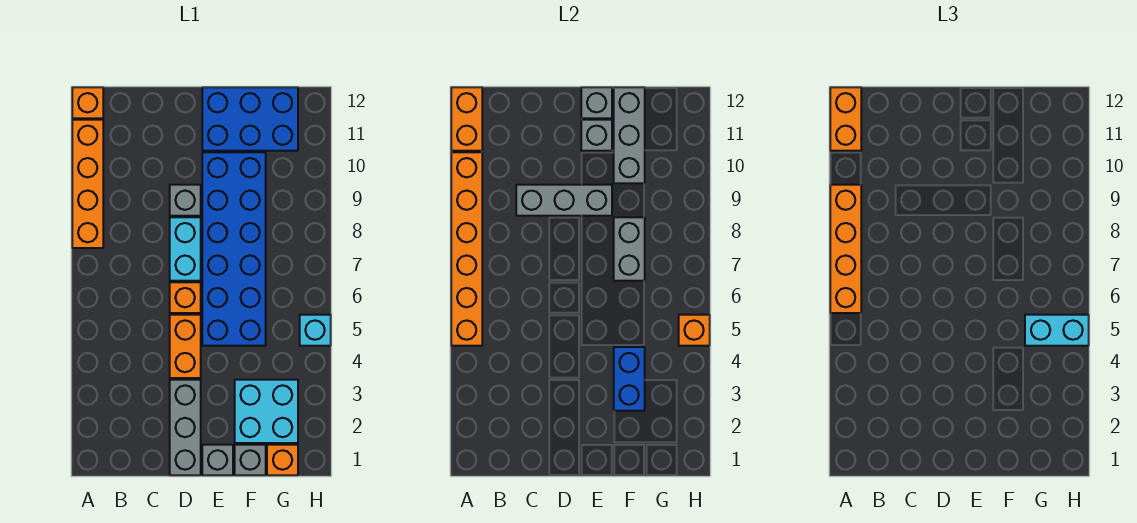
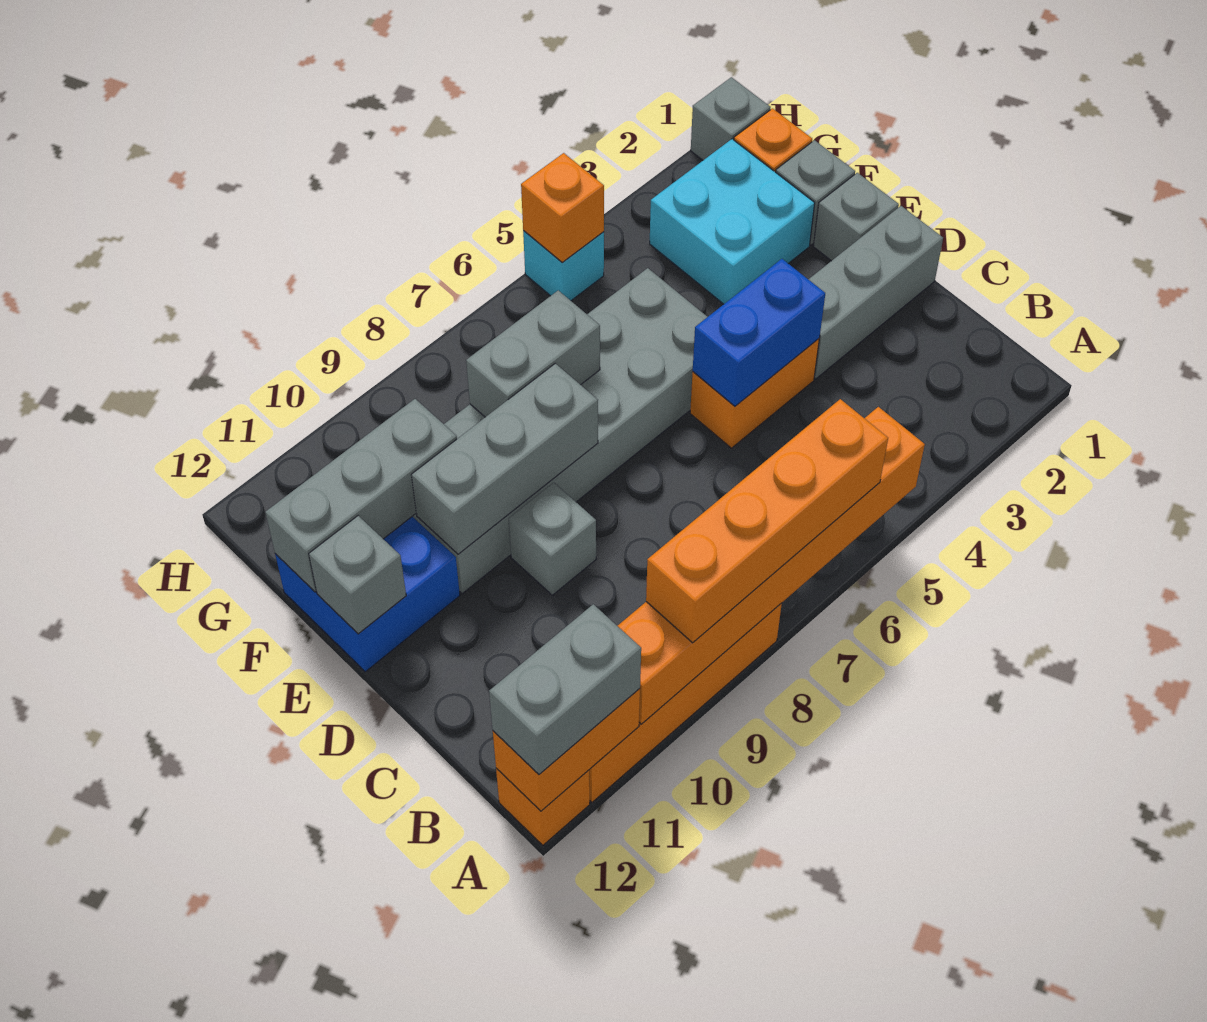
orange brick A11:A12 level 3 -> grey brick A11:A12 level 3
grey brick C9:E9 level 2 -> grey brick E8:E10 level 2
orange brick D6 level 1 -> none
cyan brick D7:D8 level 1 -> none
blue brick E5:F10 level 1 -> grey brick E5:F10 level 1
blue brick E11:G12 level 1 -> blue brick E11:F12 level 1
grey brick E11 level 2 -> grey brick H1 level 1
blue brick F3:F4 level 2 -> blue brick D4:D5 level 2
cyan brick G5:H5 level 3 -> none

